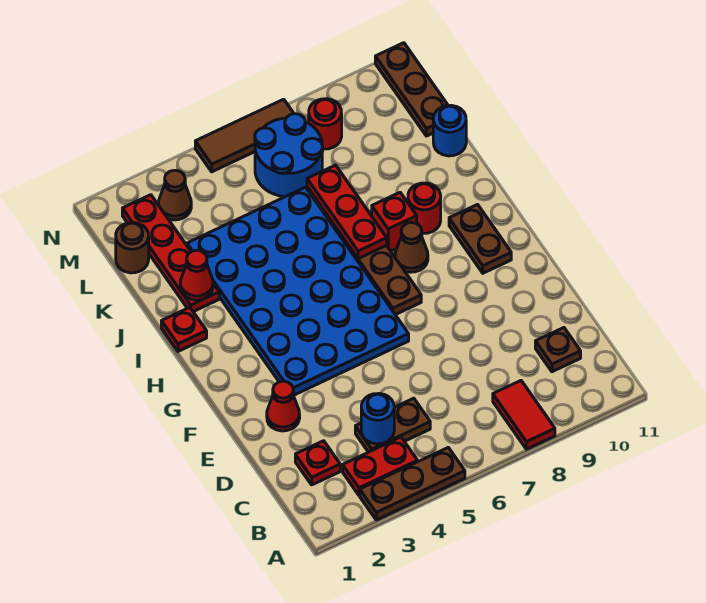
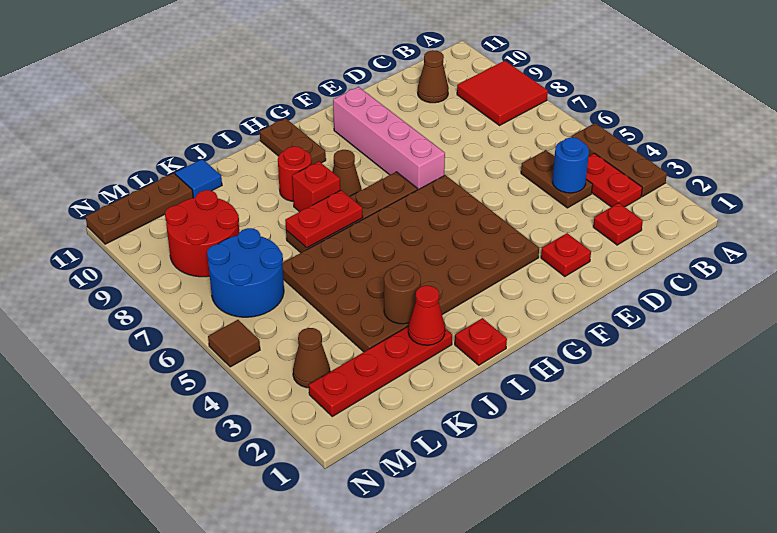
red tile A8:B8 level 1 -> red tile A8:B9 level 1
brown plate C10 level 1 -> brown cone C10 level 1
red cone E2 level 1 -> red plate E2 level 1
blue plate F3:K6 level 1 -> brown plate F3:K6 level 1
none -> pink brick F7:F10 level 1
brown plate G10:H10 level 1 -> brown plate H10:H11 level 1
red plate I7:K7 level 2 -> red plate I7:J7 level 2
blue round brick K11 level 1 -> blue tile K11 level 1
brown round brick L1 level 1 -> brown round brick J3 level 2
red round brick M8 level 1 -> red round brick L8:M9 level 1
brown tile N5:N7 level 1 -> brown tile N5 level 1

